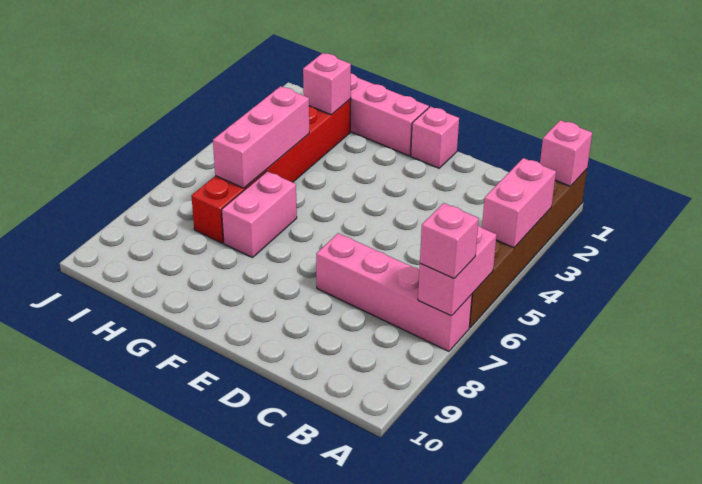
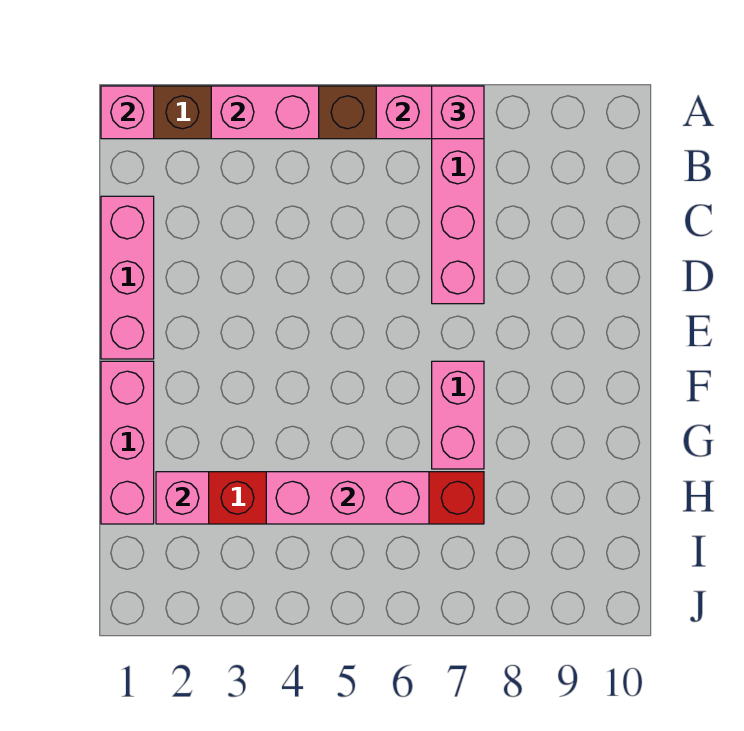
pink brick E1 level 1 -> pink brick C1:E1 level 1
pink brick G6:G7 level 1 -> pink brick F7:G7 level 1

